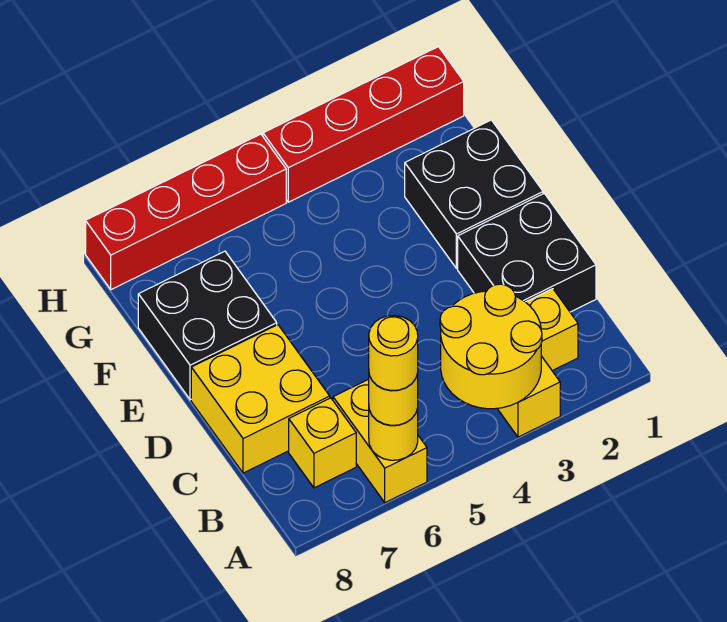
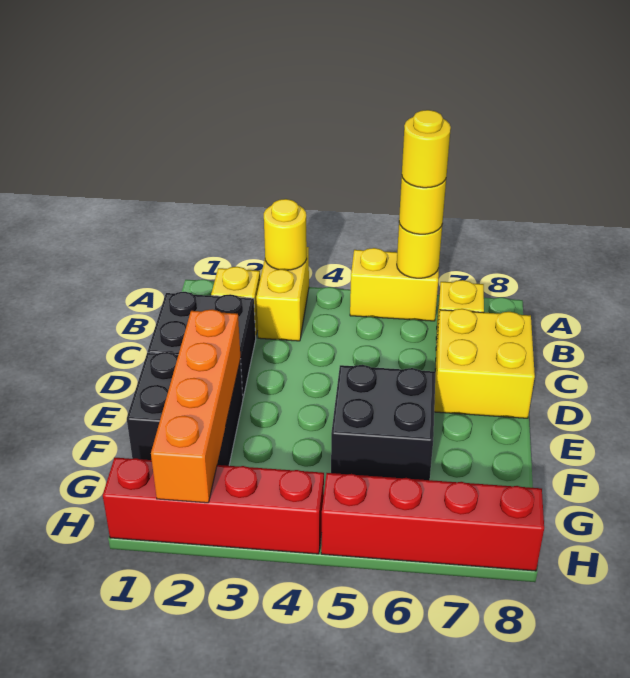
yellow round brick A3:B4 level 2 -> yellow round brick A3 level 2
yellow brick A6:B6 level 1 -> yellow brick A5:A6 level 1
none -> orange brick E2:H2 level 2
black brick E7:F8 level 1 -> black brick E5:F6 level 1

